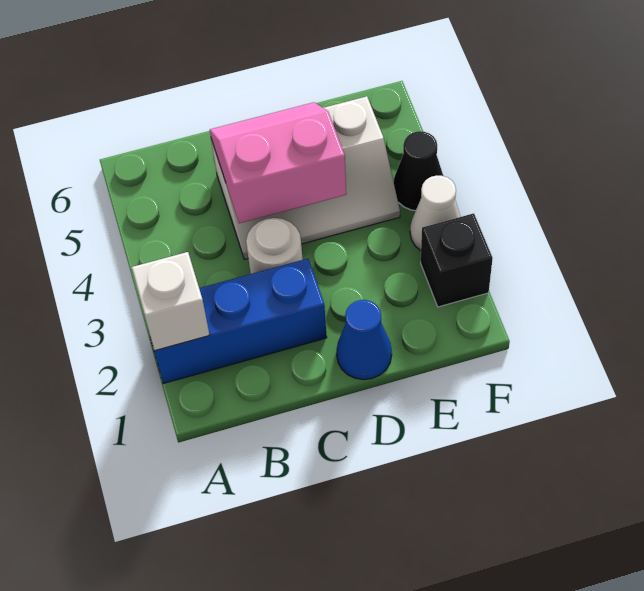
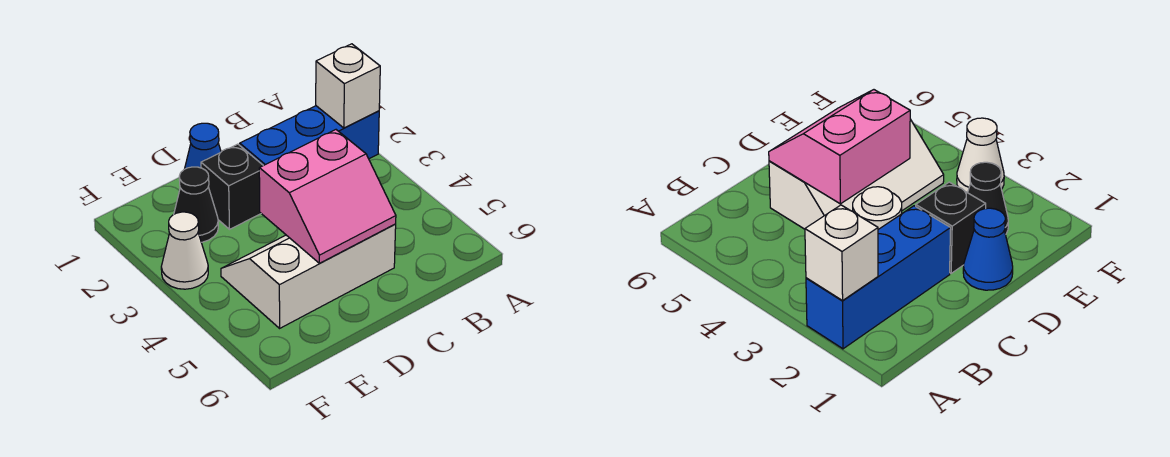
black brick F2 level 1 -> black brick D2 level 1
black cone F4 level 1 -> black cone E2 level 1

